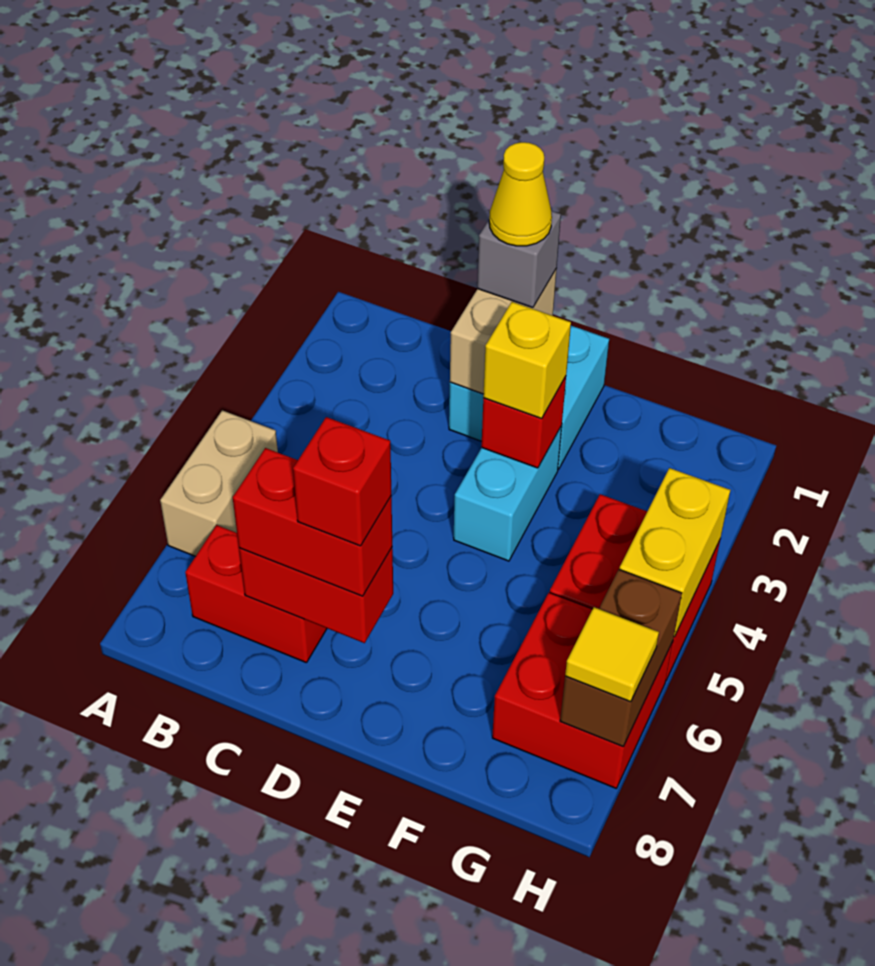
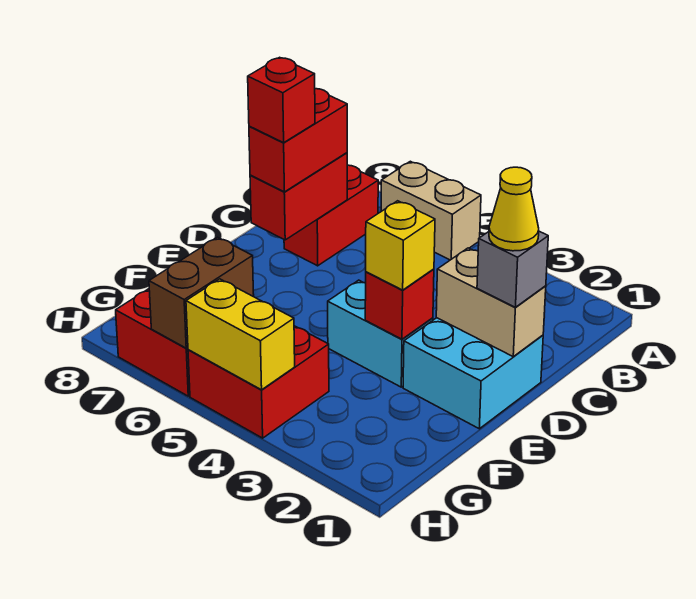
brown brick H6:H7 level 2 -> brown brick G6:H6 level 2
yellow tile H7 level 3 -> none

